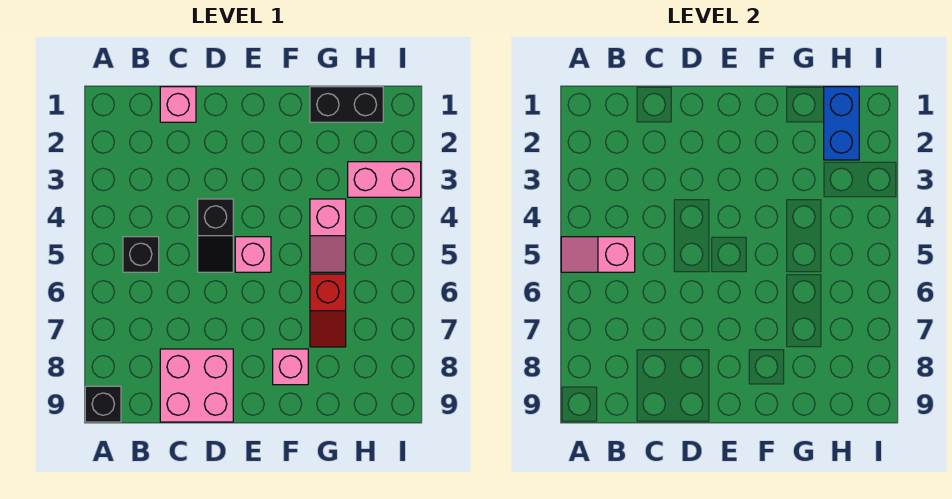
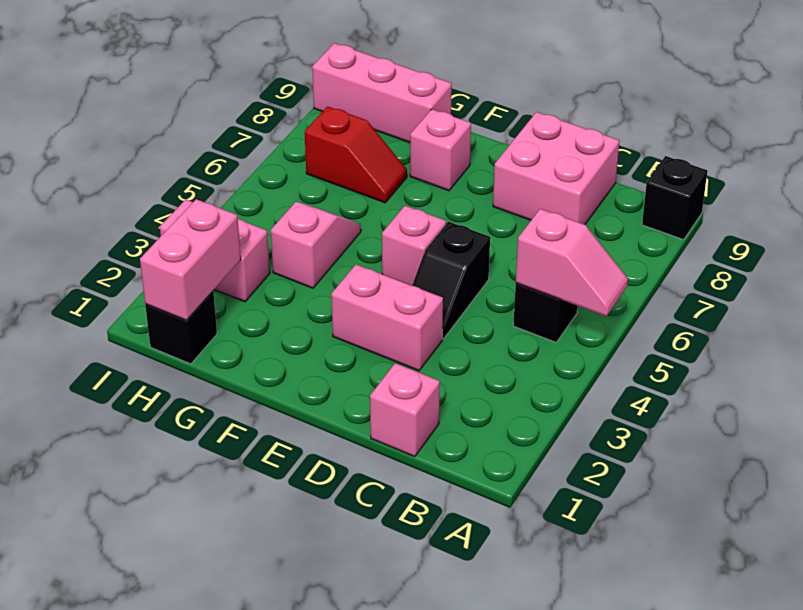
none -> pink brick D3:E3 level 1
black slope D4:D5 level 1 top 4 -> black slope D4:D5 level 1 top 5
black brick G1:H1 level 1 -> black brick H1 level 1
red slope G6:G7 level 1 top 6 -> red slope G7:H7 level 1 top H
none -> pink brick G9:I9 level 1
blue brick H1:H2 level 2 -> pink brick H1:H2 level 2

